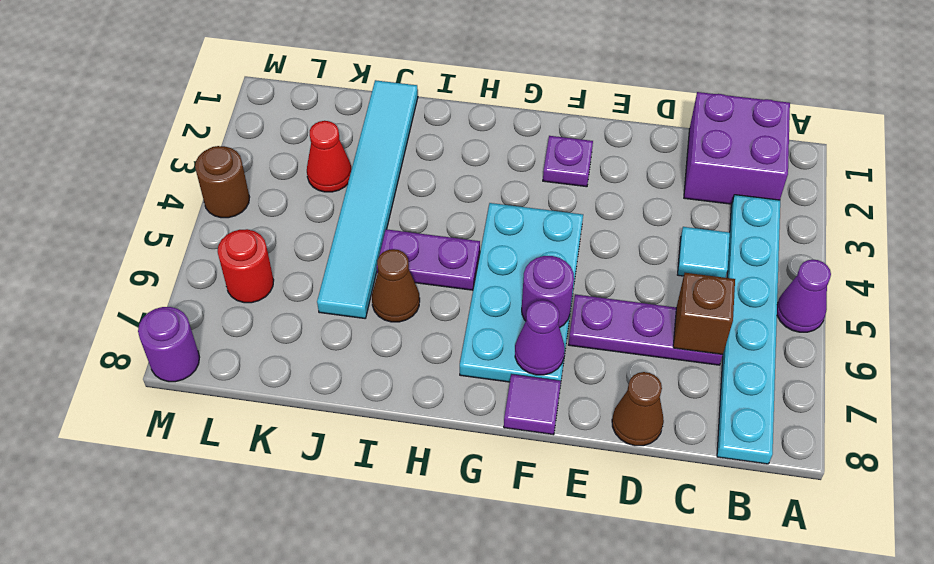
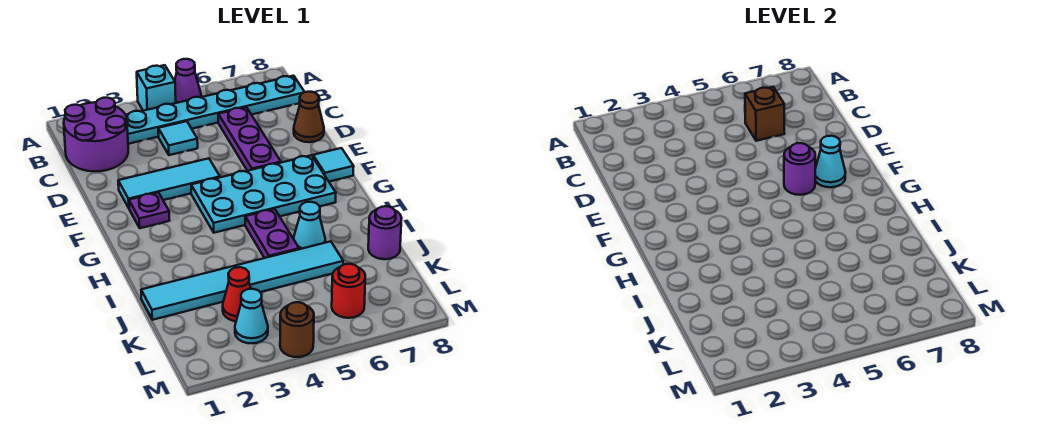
none -> cyan brick A4 level 1
purple brick B1:C2 level 1 -> purple round brick B1:C2 level 1
none -> cyan tile E2:E4 level 1
purple cone F7 level 2 -> cyan cone F7 level 2
purple tile F8 level 1 -> cyan tile F8 level 1
brown cone I6 level 1 -> cyan cone I6 level 1
none -> cyan cone L3 level 1
purple round brick M8 level 1 -> purple round brick J8 level 1

